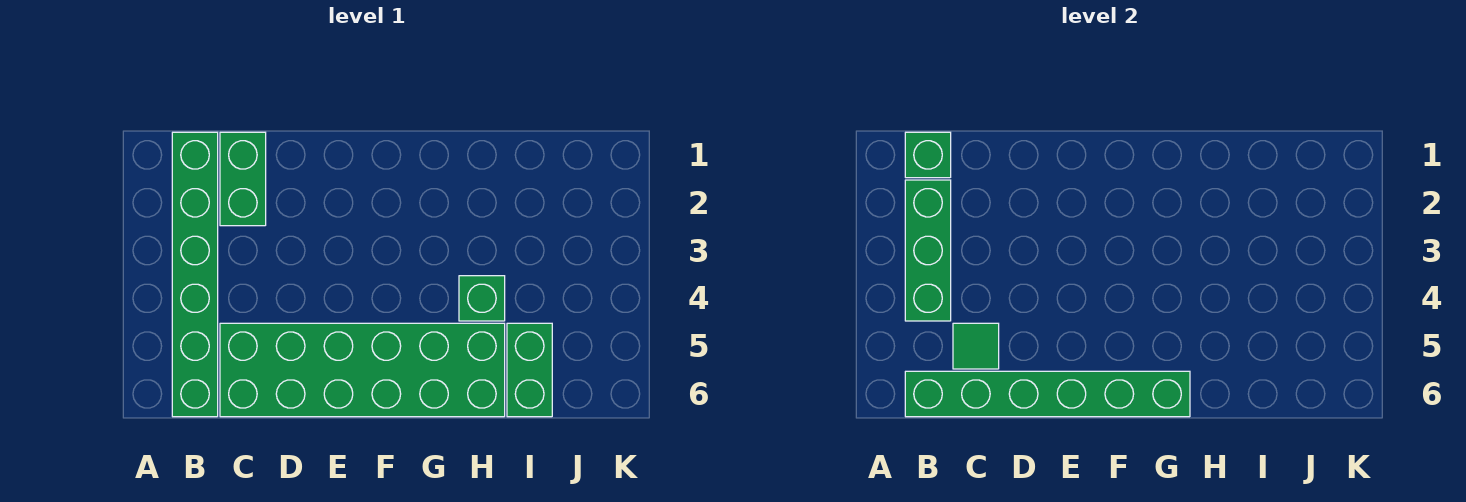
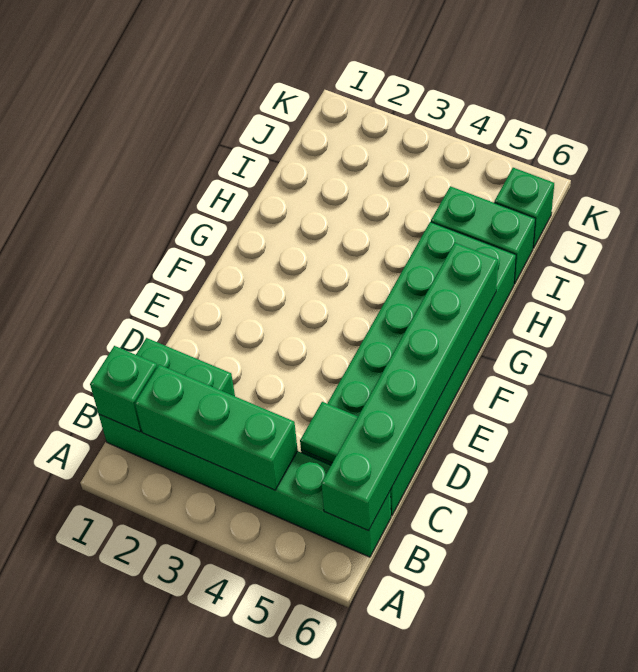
green brick H4 level 1 -> green brick J6 level 1

